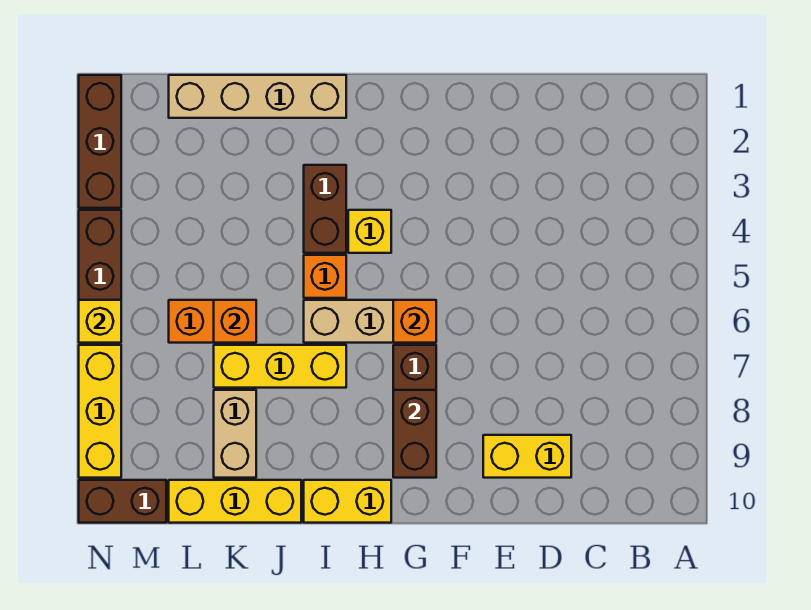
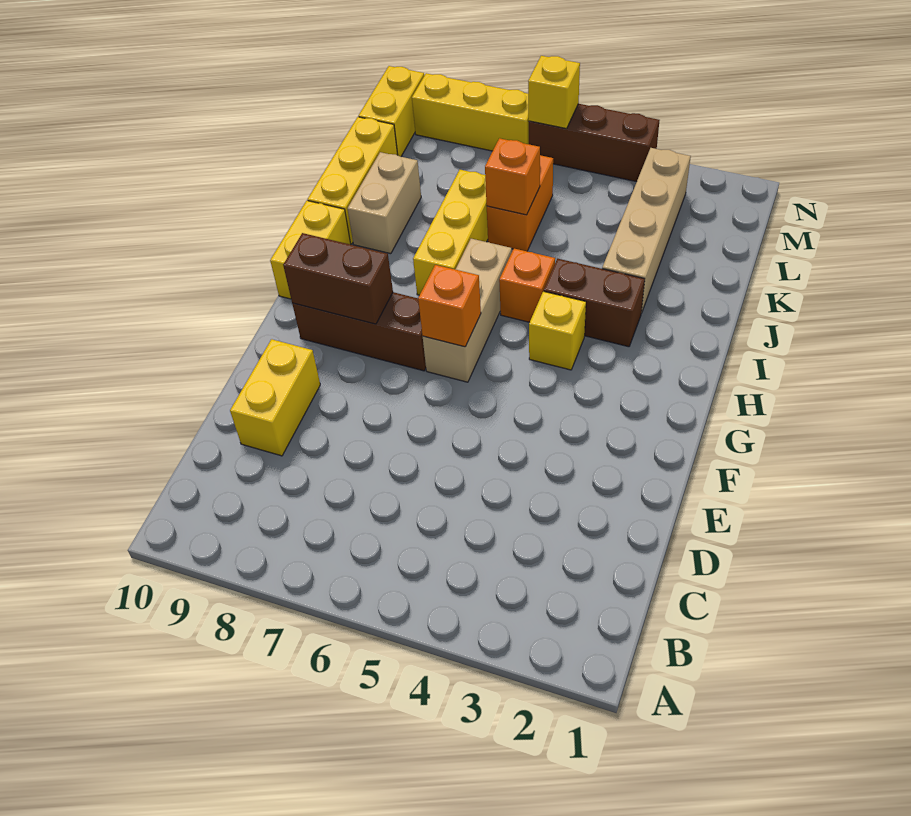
tan brick I1:L1 level 1 -> tan brick J3:M3 level 1
tan brick K8:K9 level 1 -> tan brick J9:K9 level 1
brown brick M10:N10 level 1 -> yellow brick M10:N10 level 1
brown brick N1:N3 level 1 -> none

